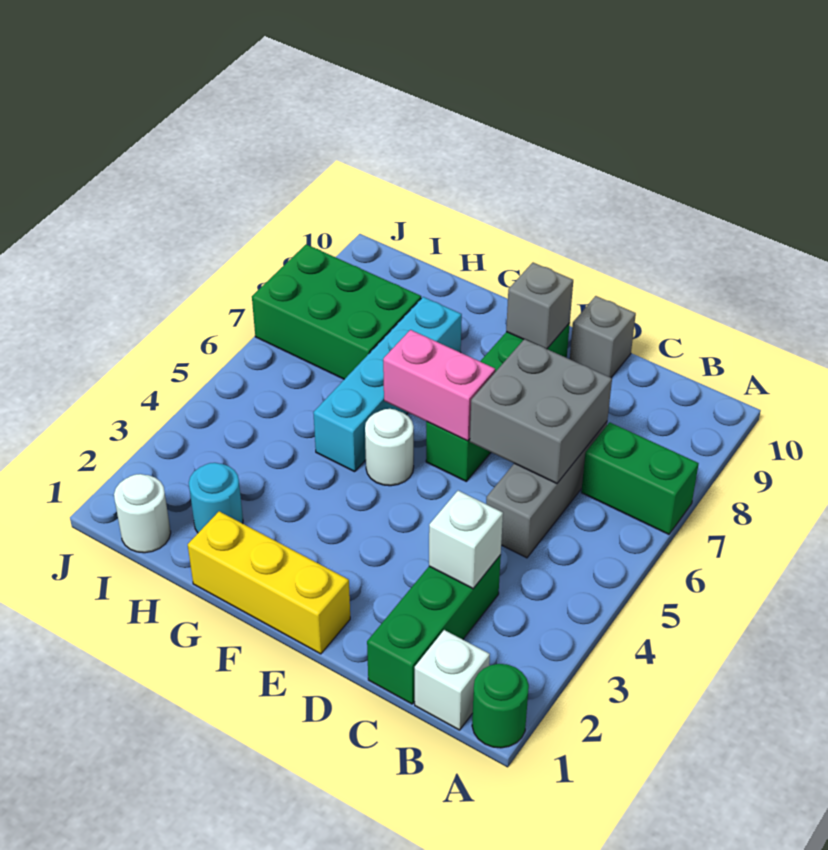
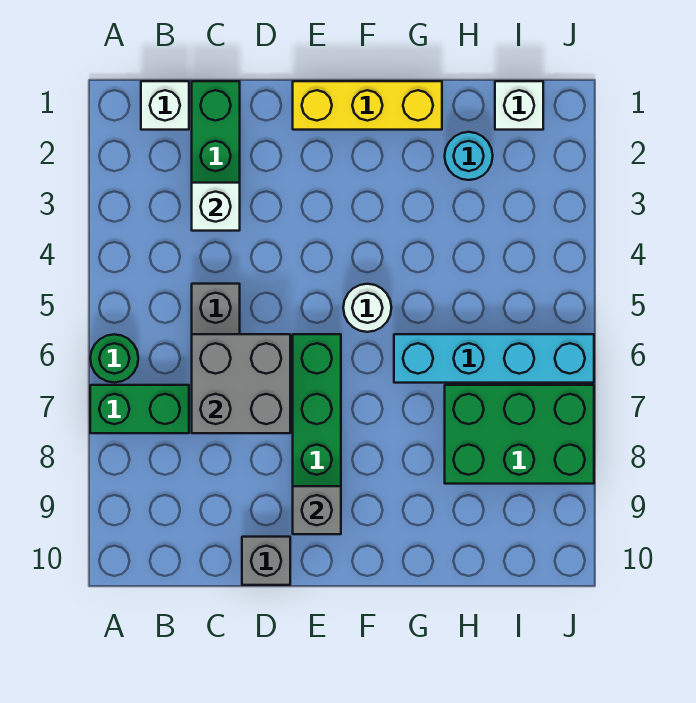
green round brick A1 level 1 -> green round brick A6 level 1
pink brick E6:F6 level 2 -> none
cyan brick G5:G8 level 1 -> cyan brick G6:J6 level 1
white round brick I1 level 1 -> white brick I1 level 1

